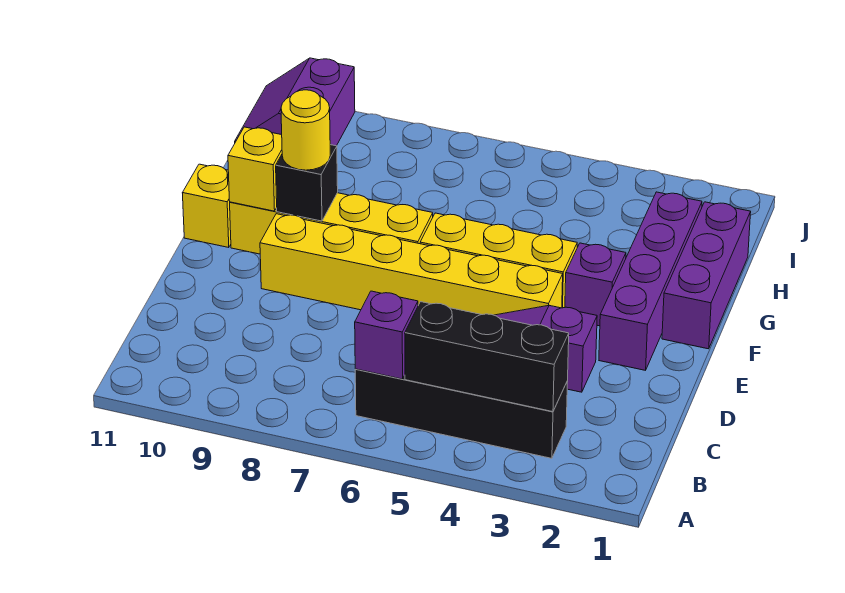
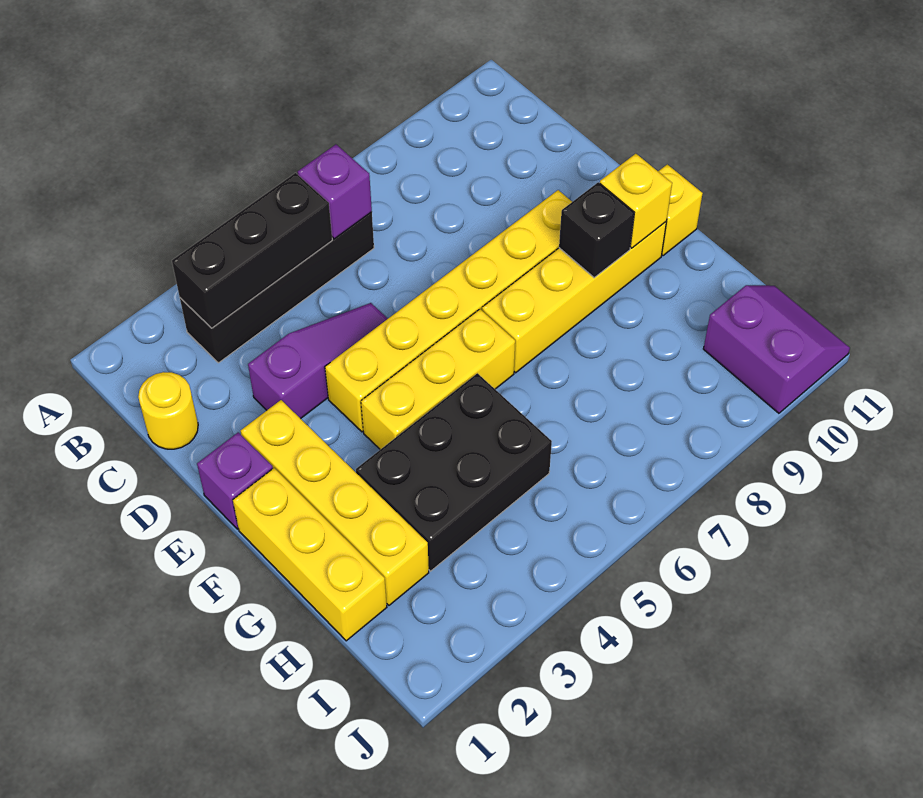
purple brick E2:H2 level 1 -> yellow brick E2:H2 level 1
purple brick F1:H1 level 1 -> yellow brick F1:H1 level 1
purple brick F3 level 1 -> purple brick E1 level 1
yellow round brick F9 level 3 -> yellow round brick C1 level 1
none -> black brick G3:H5 level 1

